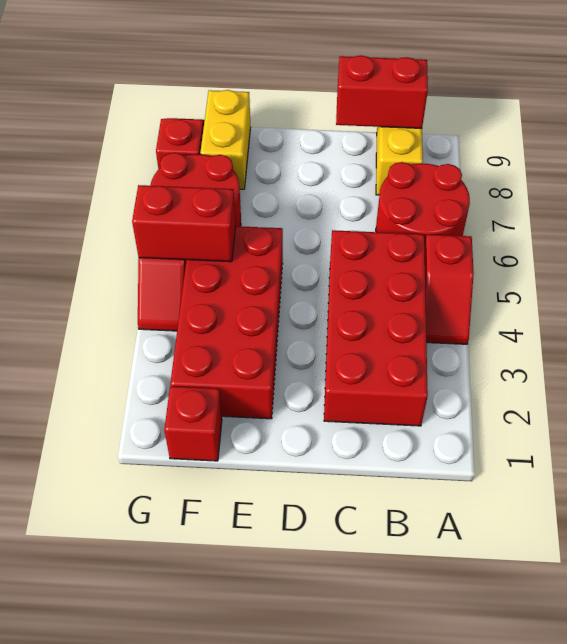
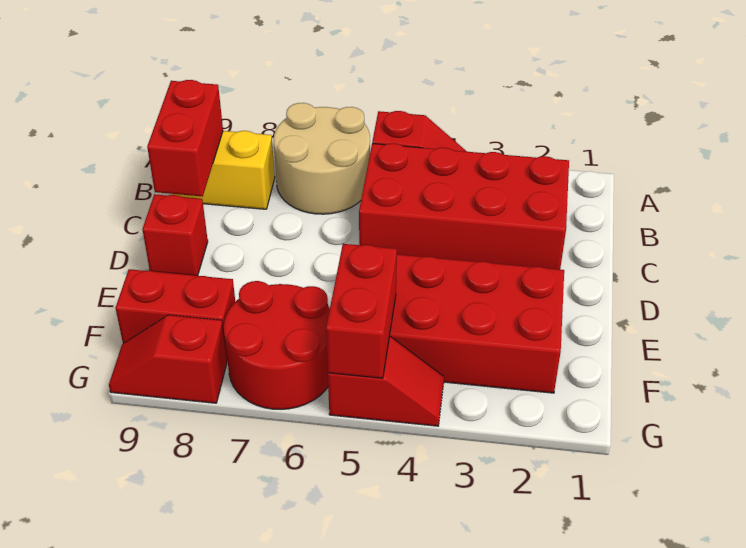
red round brick A6:B7 level 1 -> tan round brick A6:B7 level 1
red brick F1 level 1 -> red brick D9 level 1
yellow brick F8:F9 level 1 -> red brick F8:F9 level 1

